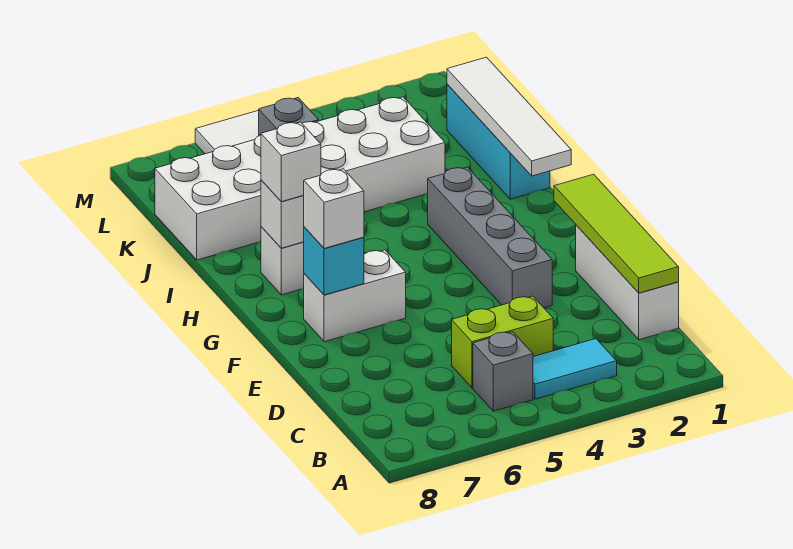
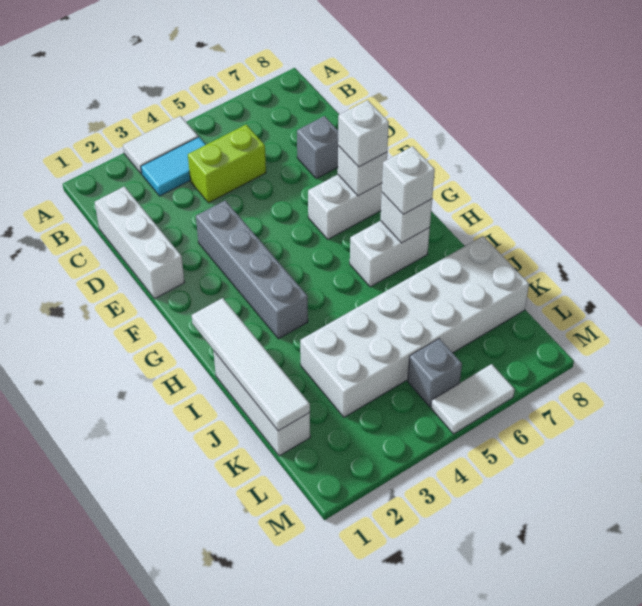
none -> white tile A3:A4 level 1
grey brick B5 level 1 -> grey brick D7 level 1
lime tile C1:F1 level 2 -> none
cyan brick F7 level 2 -> white brick F7 level 2
cyan brick I1:K1 level 1 -> white brick I1:K1 level 1

